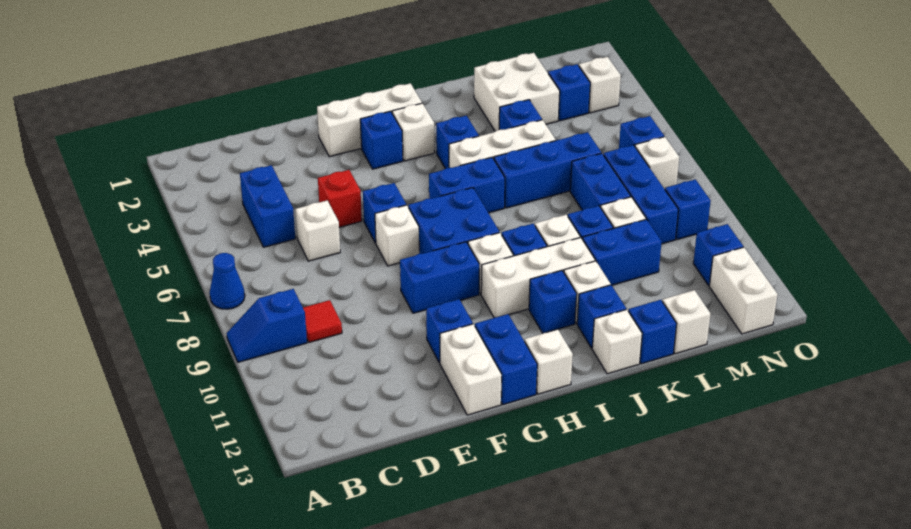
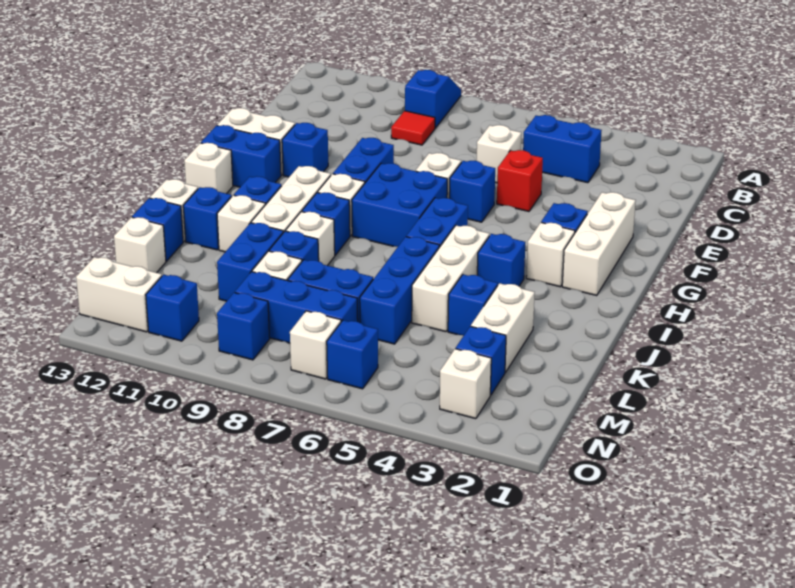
blue cone A7 level 1 -> none
white brick K2:L3 level 1 -> white brick K3:L3 level 1

